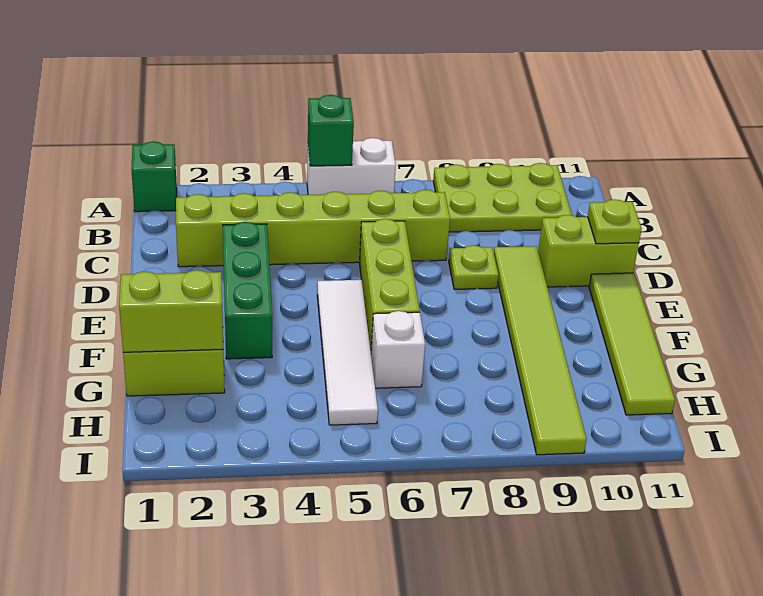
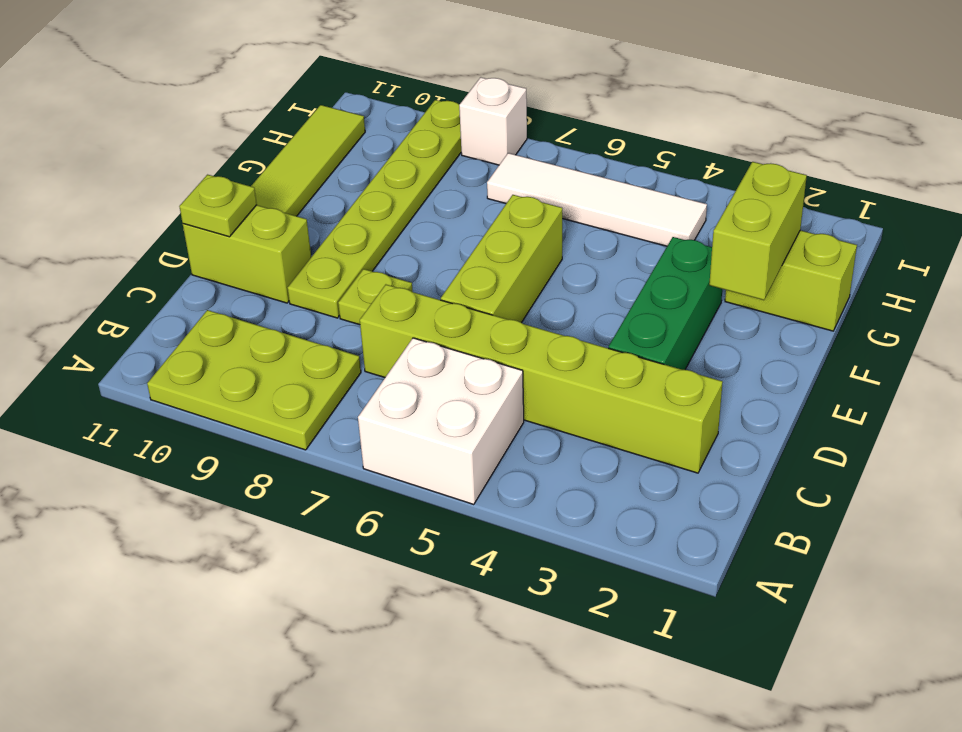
green brick A1 level 1 -> none
white brick A5:A6 level 1 -> white brick A5:B6 level 1
green brick A5 level 2 -> none
lime tile D9:I9 level 1 -> lime plate D9:I9 level 1
white tile E5:H5 level 1 -> white tile H4:H7 level 1
lime brick G1:G2 level 2 -> lime brick F2:G2 level 2
white brick G6 level 1 -> white brick I8 level 1

